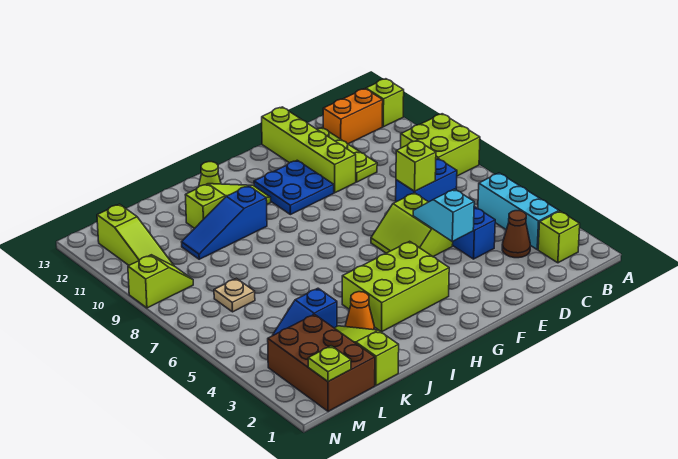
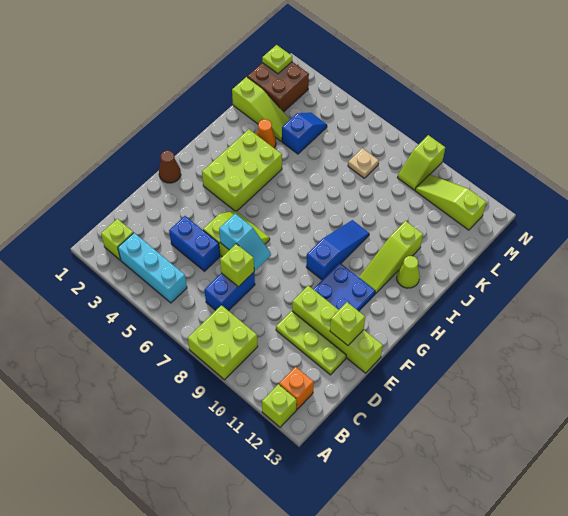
orange brick B12:C12 level 1 -> orange brick B12 level 1
brown cone C3 level 1 -> brown cone F1 level 1
cyan slope E4:E5 level 2 top 4 -> cyan slope E6:E7 level 2 top 6
none -> lime brick E12 level 2
blue slope I10:K10 level 1 top I -> blue slope G9:I9 level 1 top G
brown brick L1:M3 level 1 -> brown brick L1:M2 level 1

